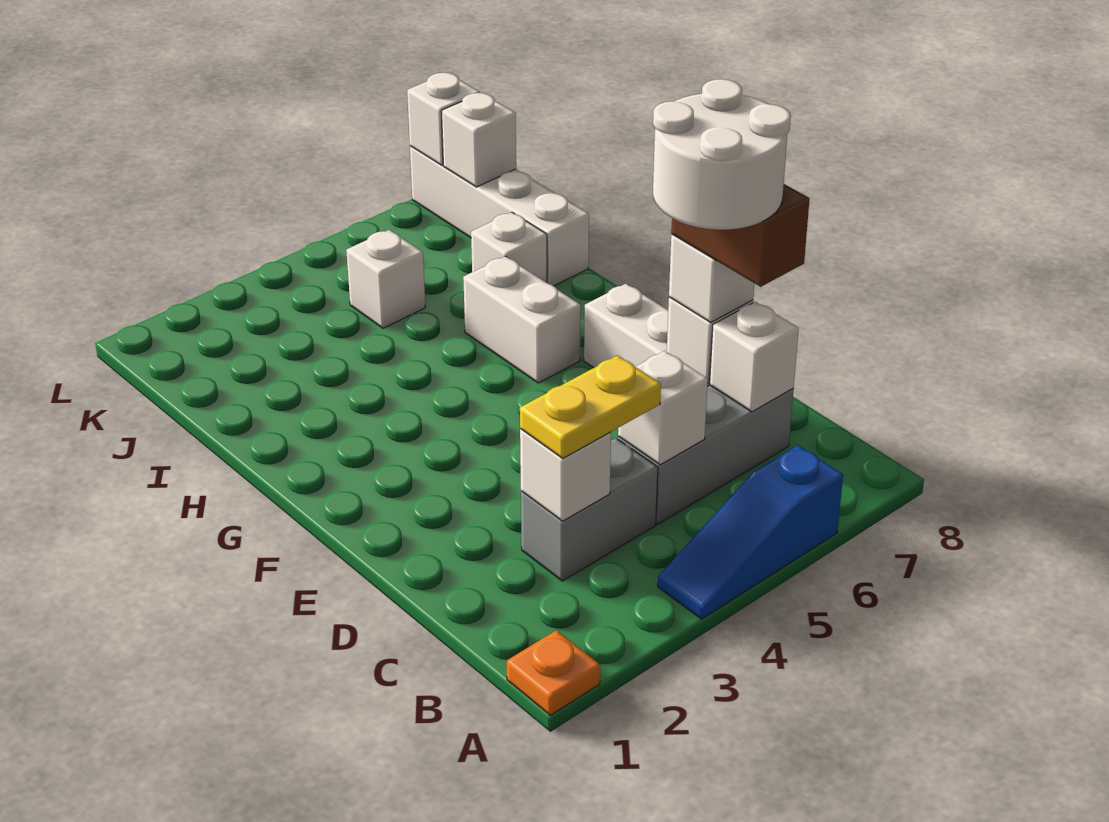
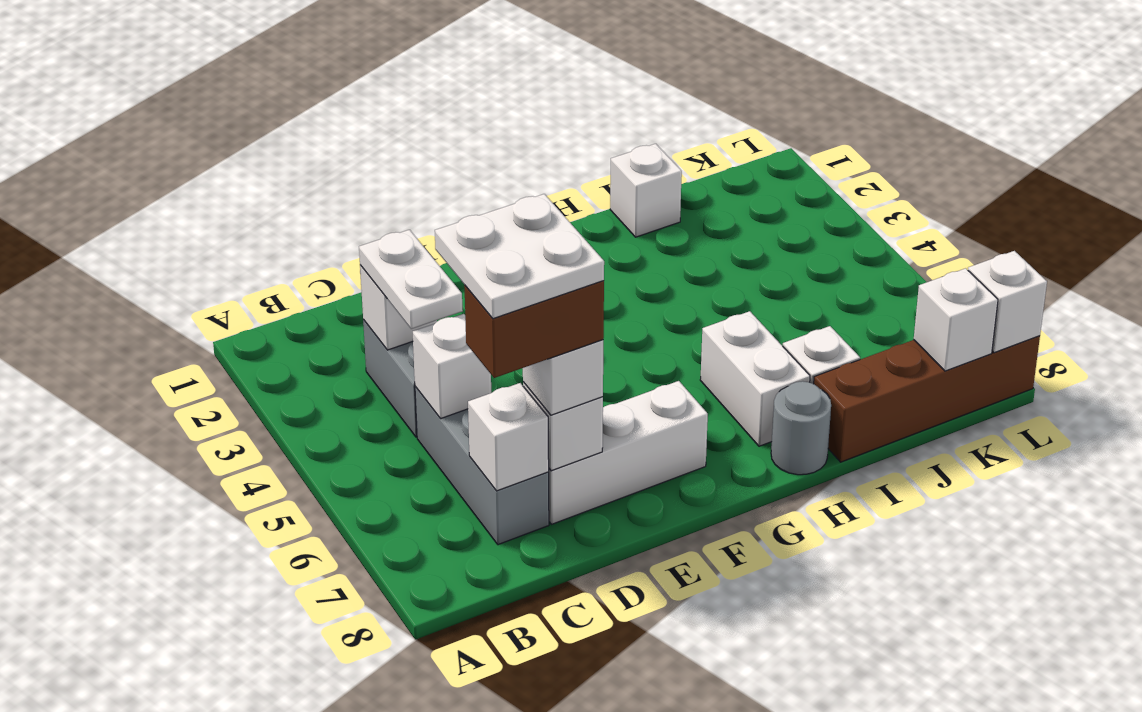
orange plate A1 level 1 -> none
blue slope A4:A6 level 1 top 6 -> none
yellow plate C3:C4 level 3 -> white plate C3:C4 level 3
white round brick C6:D7 level 5 -> white plate C6:D7 level 5
white brick G6:H6 level 1 -> white brick H6:H7 level 1
none -> grey round brick H8 level 1
white brick I8:L8 level 1 -> brown brick I8:L8 level 1
white brick J5 level 1 -> white brick I1 level 1

